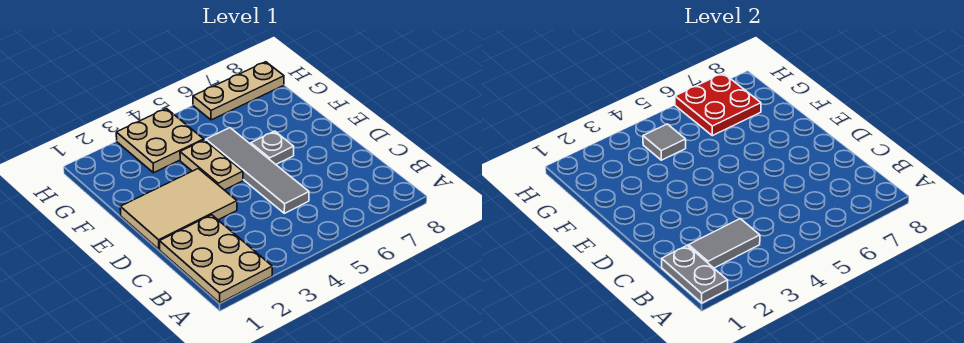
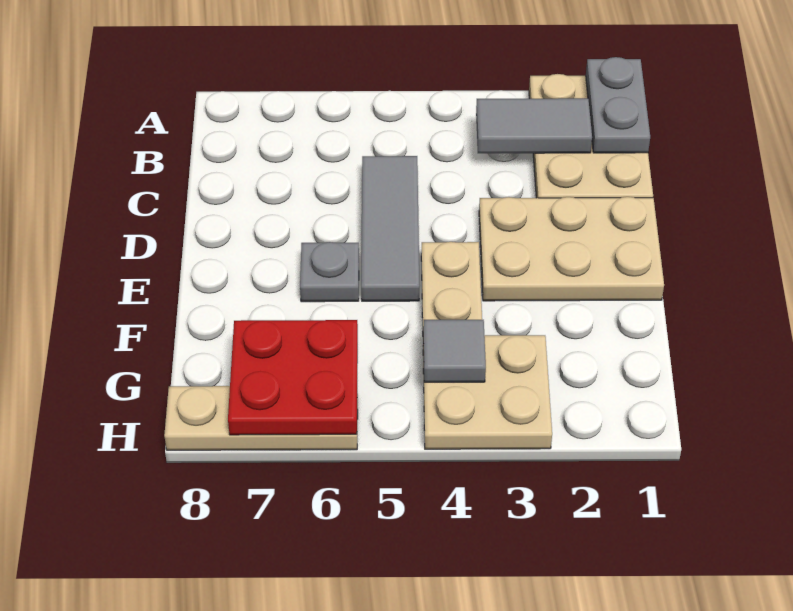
grey tile C5:F5 level 1 -> grey tile C5:E5 level 1
tan tile D1:E3 level 1 -> tan plate D1:E3 level 1

